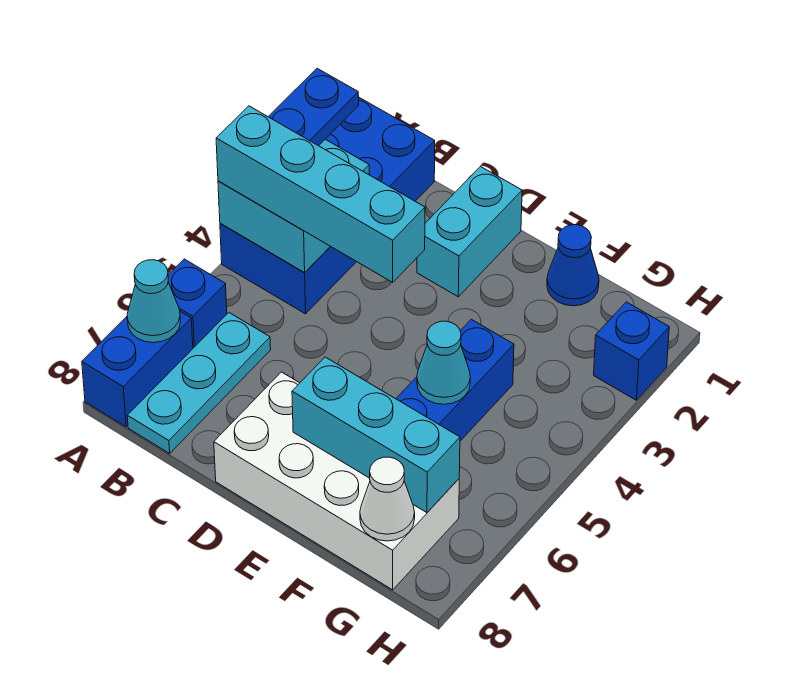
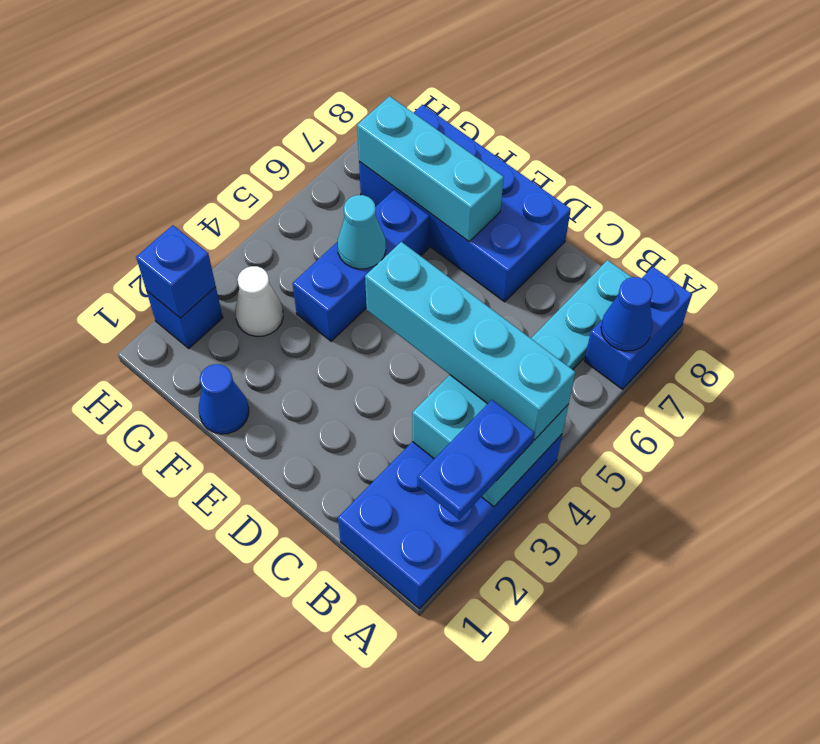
blue brick A6 level 1 -> blue brick H2 level 2
cyan cone A7 level 2 -> blue cone A7 level 2
cyan brick D1:D2 level 1 -> none
white brick D7:G8 level 1 -> blue brick D7:G8 level 1
white cone G8 level 2 -> white cone G3 level 1

